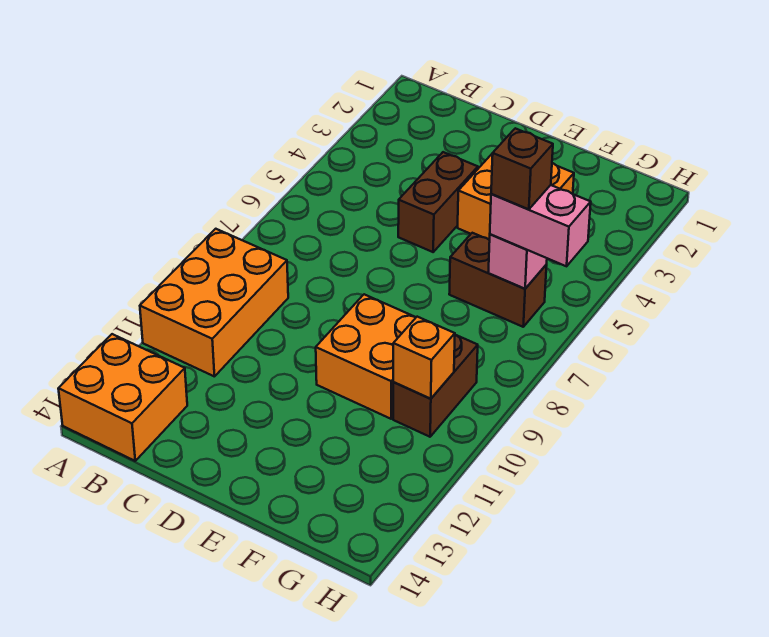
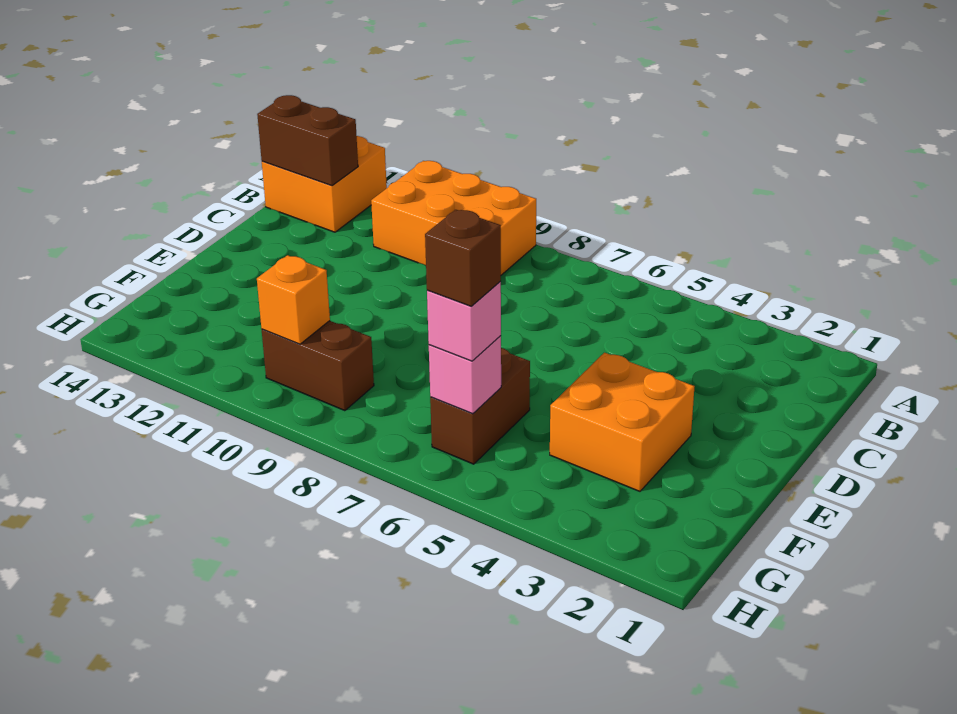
brown brick D4:D5 level 1 -> brown brick B13:B14 level 2
orange brick E9:F10 level 1 -> none
pink brick G6:H6 level 3 -> pink brick G6 level 3

